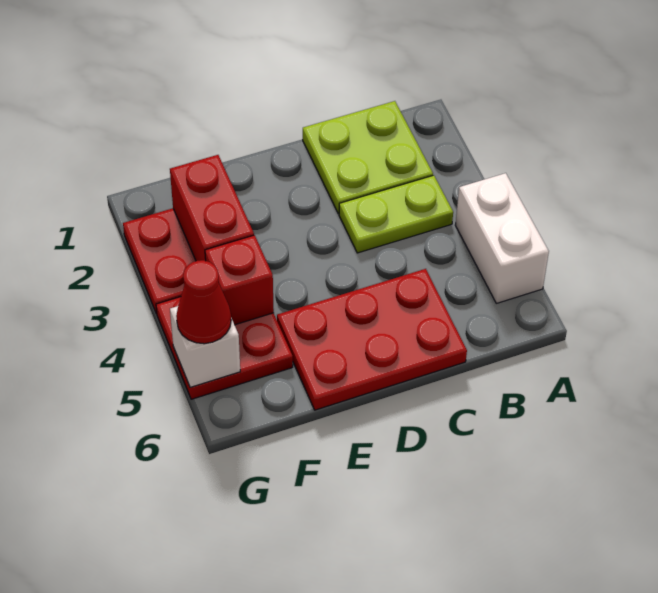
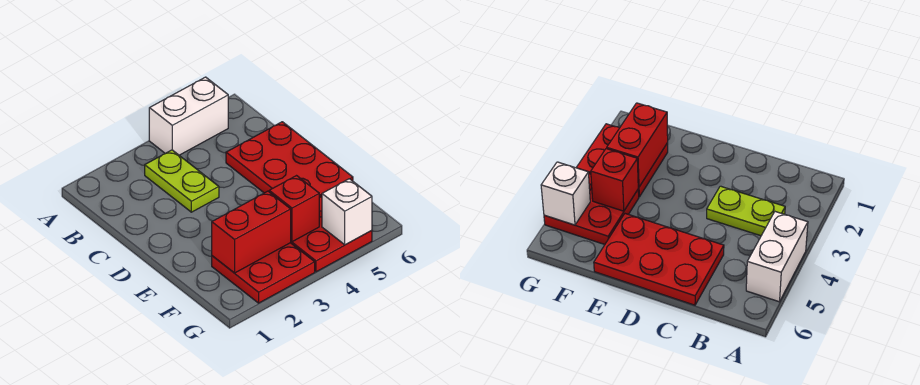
lime plate B1:C2 level 1 -> none
red cone G5 level 3 -> none

